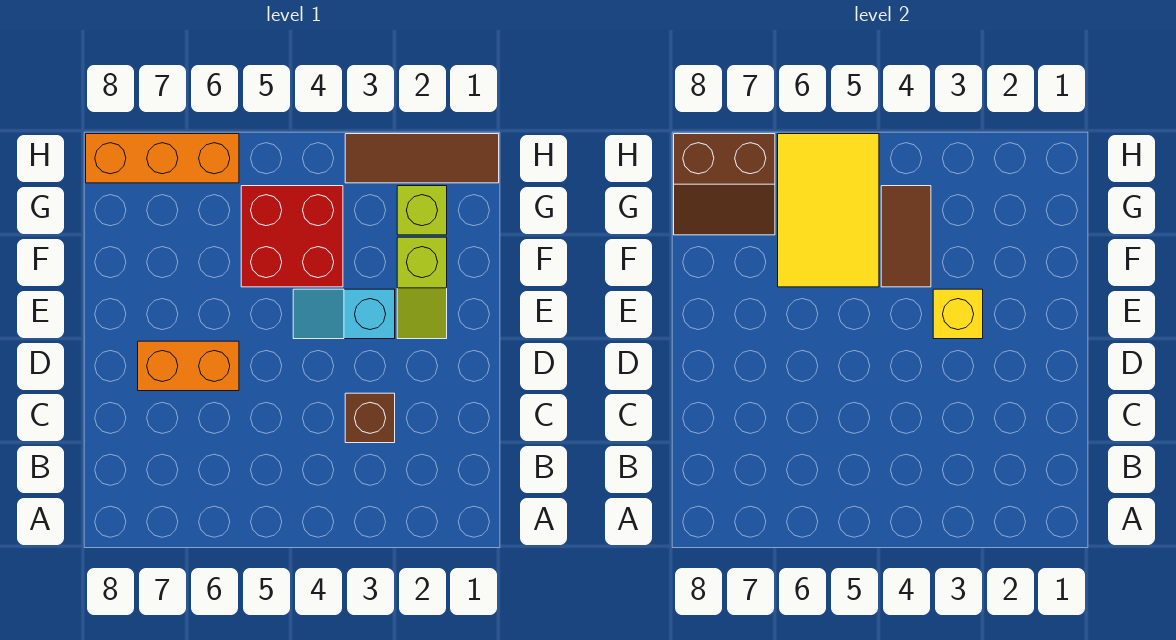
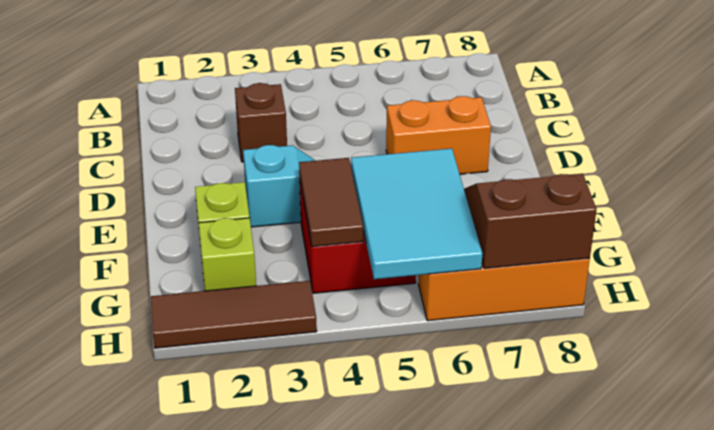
yellow brick E3 level 2 -> none
yellow tile F5:H6 level 2 -> cyan tile F5:H6 level 2

